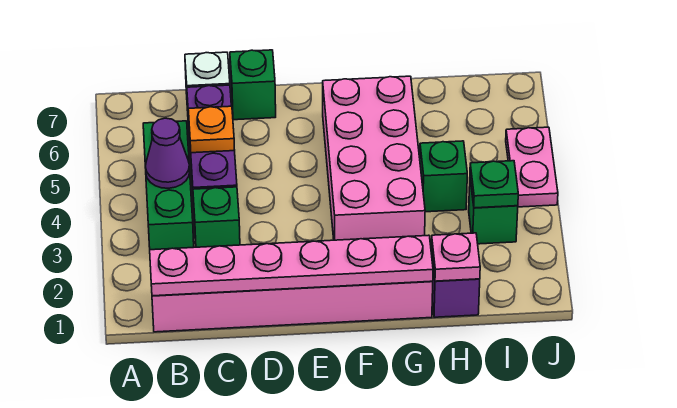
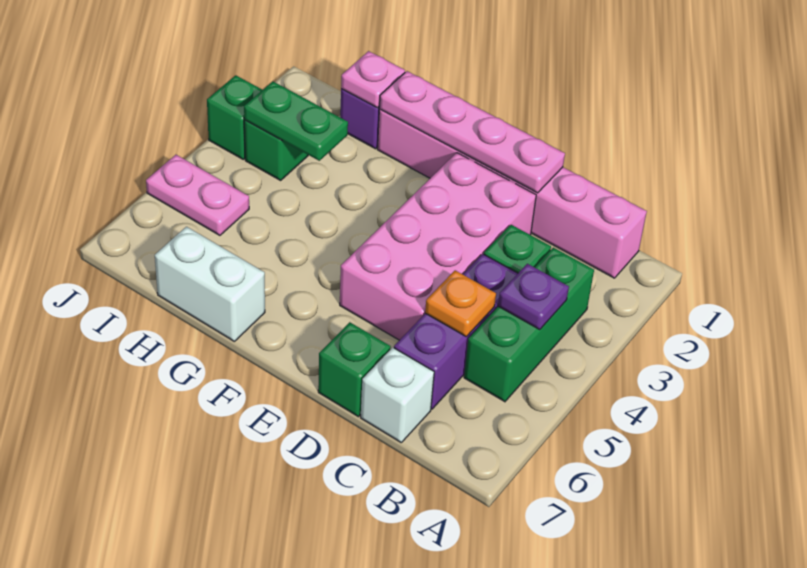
pink plate B1:G1 level 2 -> pink plate D1:G1 level 2
purple cone B4 level 2 -> purple plate B4 level 2
pink brick F3:G6 level 1 -> pink brick D2:E5 level 1
none -> white brick G7:H7 level 1
green brick H4 level 1 -> green brick J3 level 1
green plate I3 level 2 -> green plate H3:I3 level 2
pink plate J4:J5 level 1 -> pink plate I5:J5 level 1

